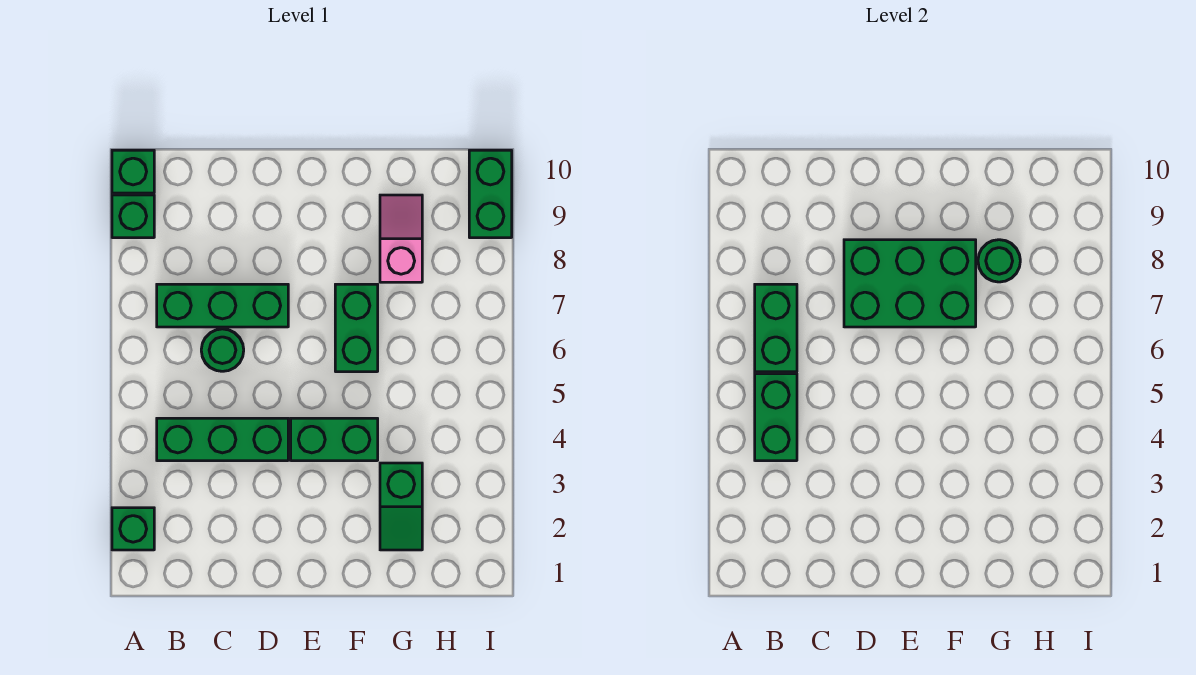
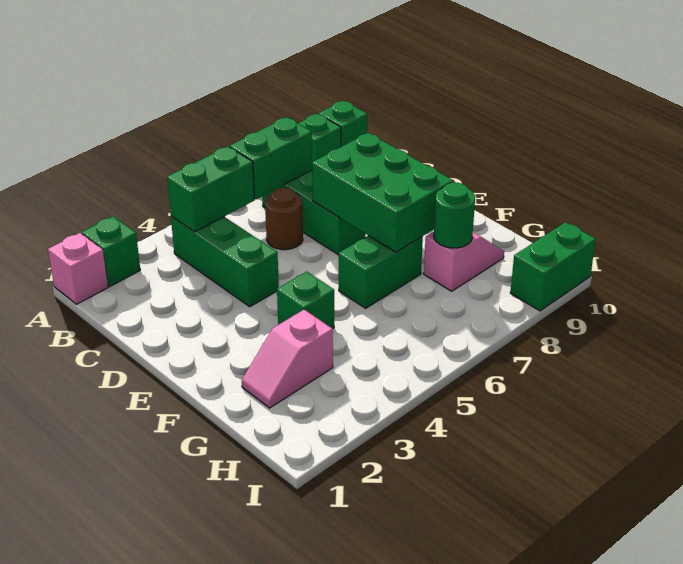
none -> pink brick A1 level 1
green round brick C6 level 1 -> brown round brick C6 level 1
green brick E4:F4 level 1 -> green brick F4 level 1
green slope G2:G3 level 1 top 3 -> pink slope G2:G3 level 1 top 3

